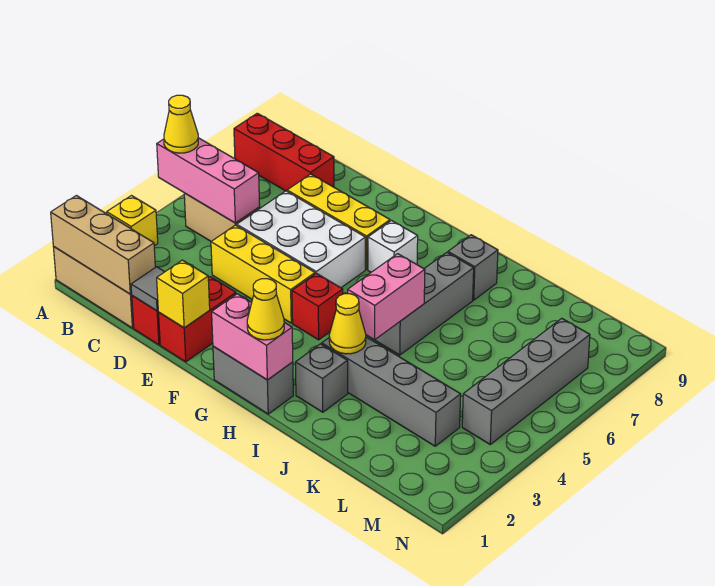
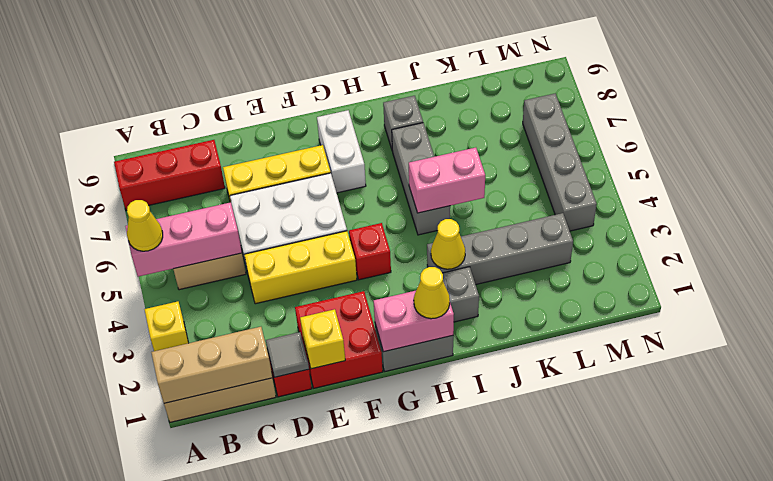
red brick E1:E2 level 1 -> red brick E1:F2 level 1
white brick G7 level 1 -> white brick G7:G8 level 1
pink brick I4:I5 level 2 -> pink brick I5:J5 level 2

